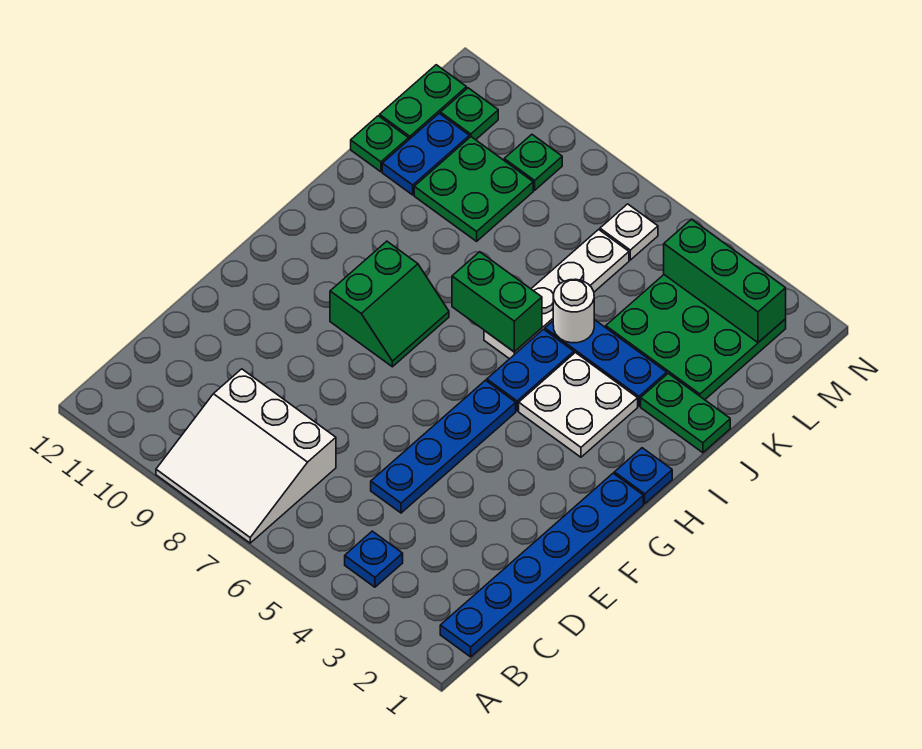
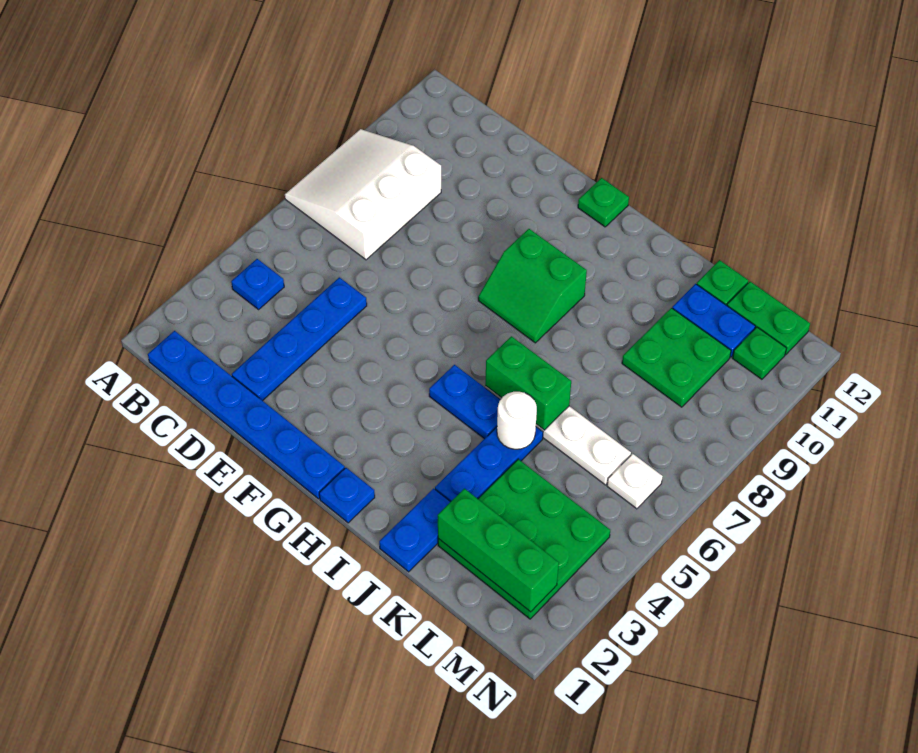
blue plate D5:G5 level 1 -> blue plate D2:D5 level 1
white plate H3:I4 level 1 -> none
green brick I6:I7 level 2 -> green brick I6:J6 level 2
green plate J1:J2 level 1 -> blue plate J1:J2 level 1
green brick M2:M4 level 2 -> green brick K2:M2 level 2
green plate M9 level 1 -> green plate G12 level 1

